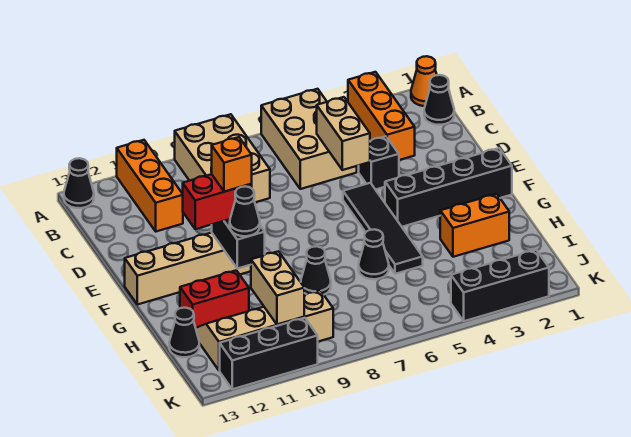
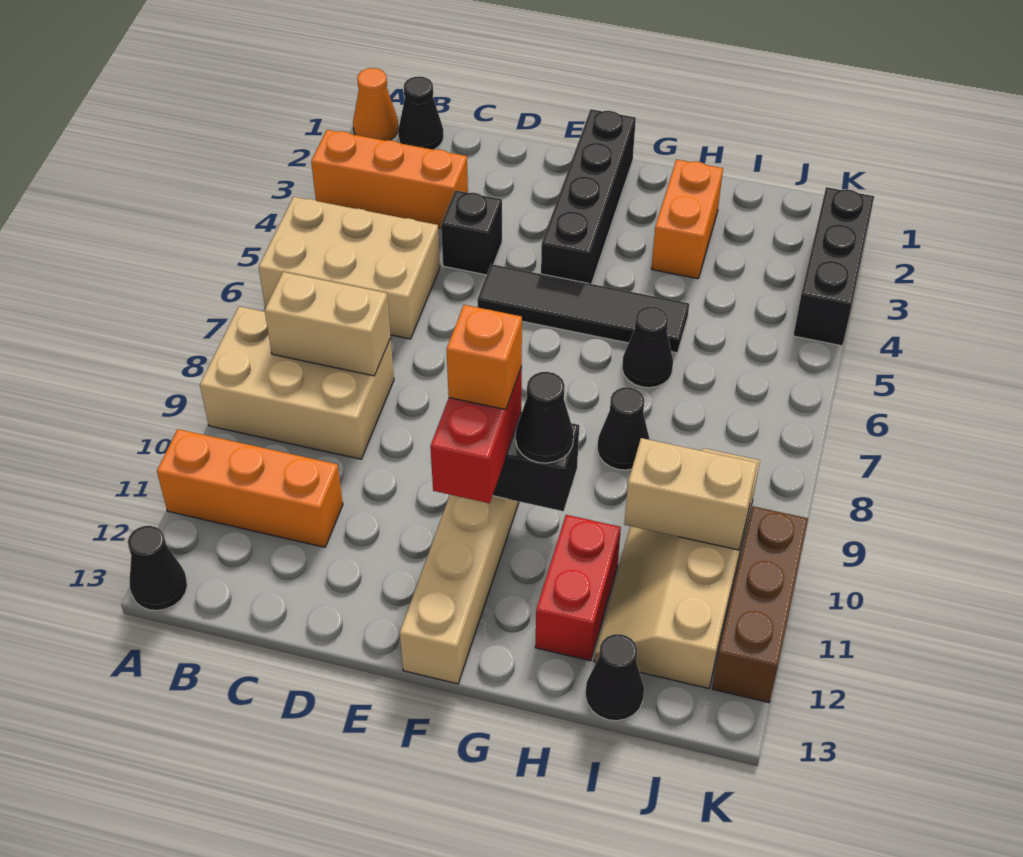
tan brick C5:D5 level 2 -> tan brick B8:C8 level 2
black brick K10:K12 level 1 -> brown brick K10:K12 level 1

